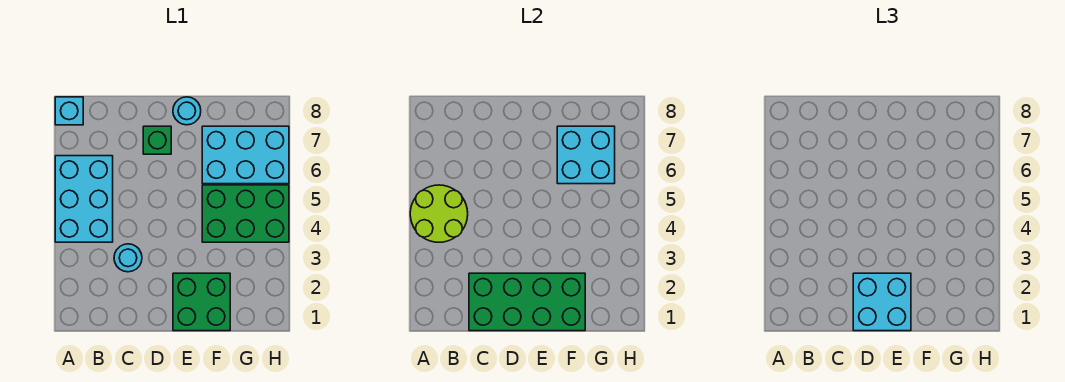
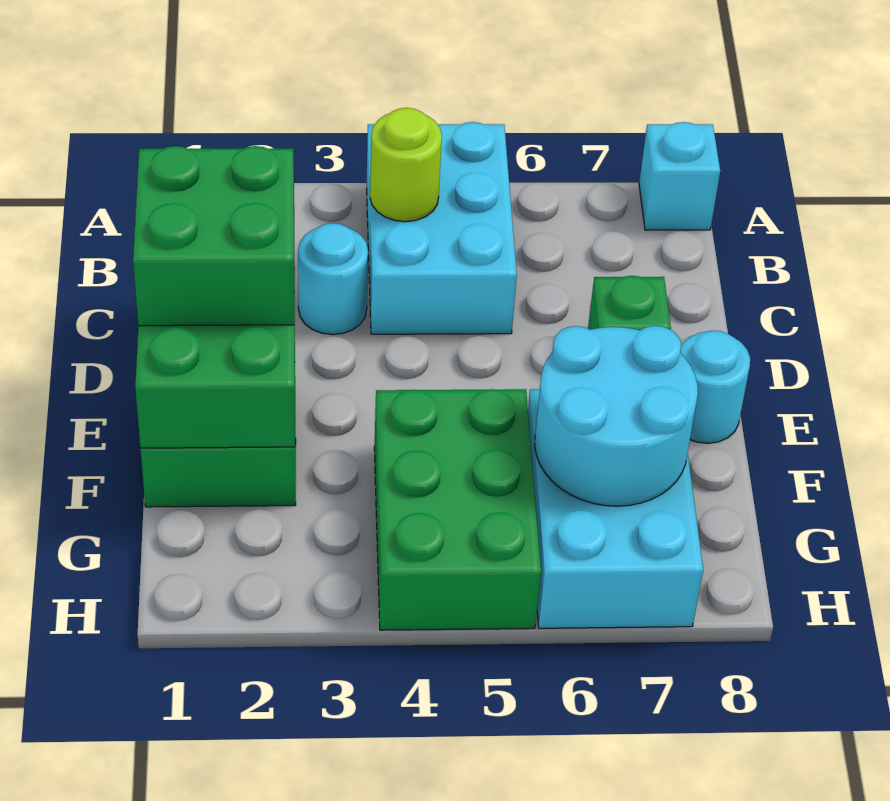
cyan brick A4:B6 level 1 -> cyan brick A4:C5 level 1
lime round brick A4:B5 level 2 -> lime round brick B4 level 2
cyan brick D1:E2 level 3 -> green brick D1:E2 level 3
cyan brick F6:G7 level 2 -> cyan round brick F6:G7 level 2

